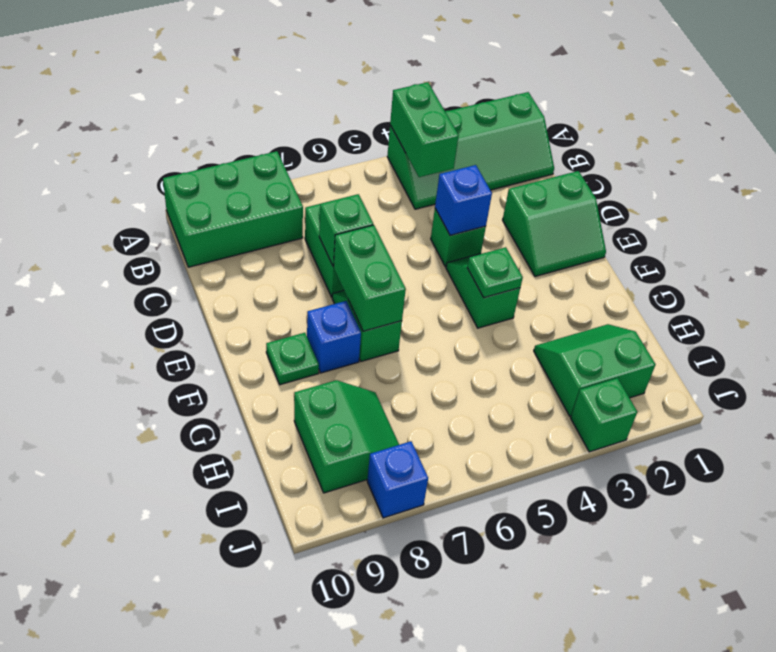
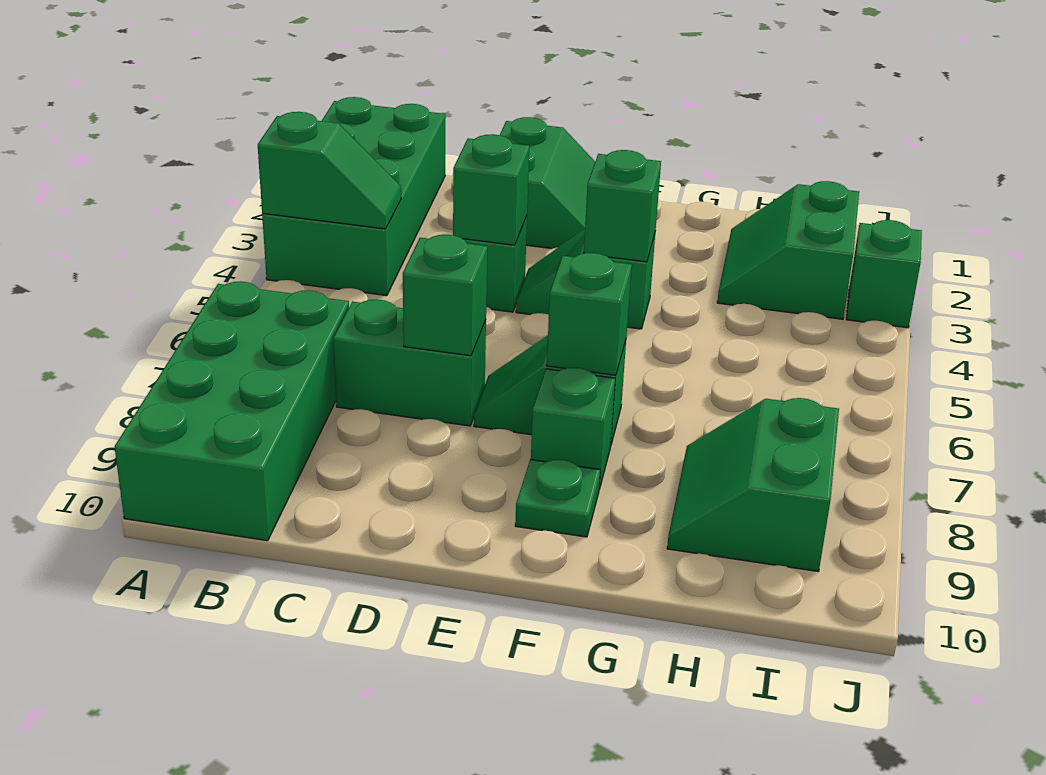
green slope A1:B4 level 1 top A -> green brick A1:B4 level 1
green brick A4:B4 level 2 -> green slope A4:B4 level 2 top A
green brick A8:B10 level 1 -> green brick A7:B10 level 1
blue brick D4 level 2 -> green brick D4 level 2
green brick E7:F7 level 2 -> green brick F7 level 2
green plate F4 level 2 -> green brick F4 level 2
blue brick F8 level 1 -> green brick F8 level 1
green slope H8:I9 level 1 top 9 -> green slope H8:I9 level 1 top I
blue brick J8 level 1 -> none

